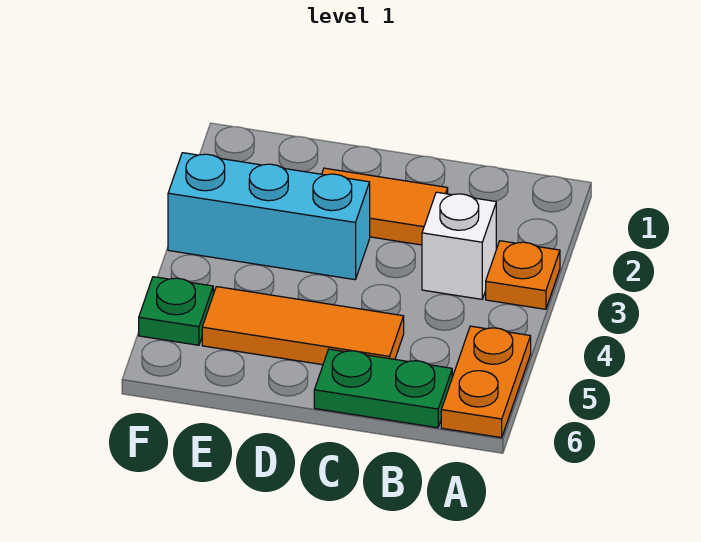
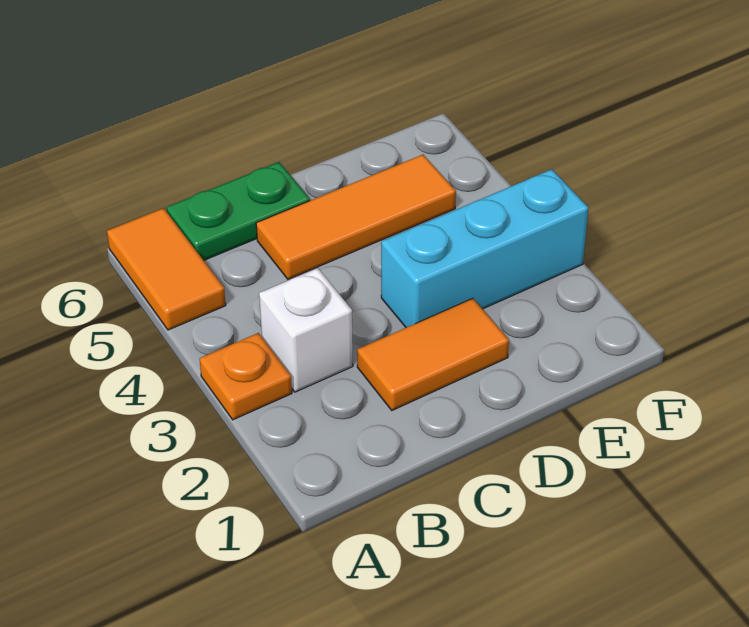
orange plate A5:A6 level 1 -> orange tile A5:A6 level 1
green plate F5 level 1 -> none

